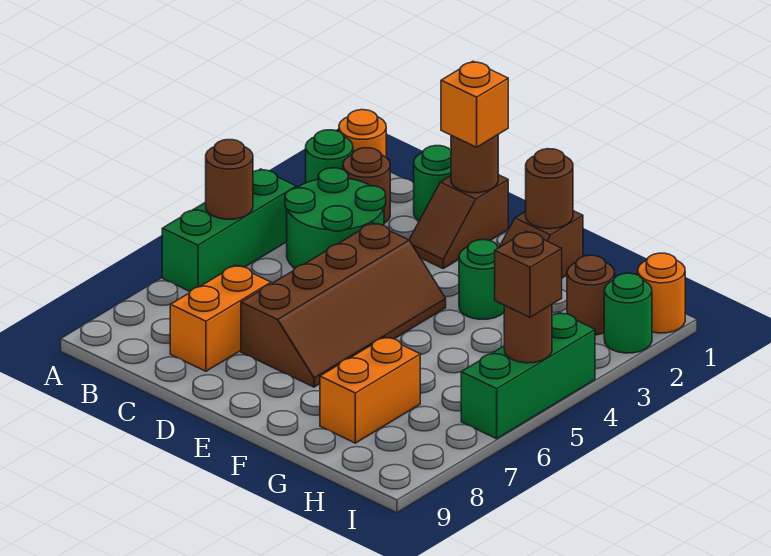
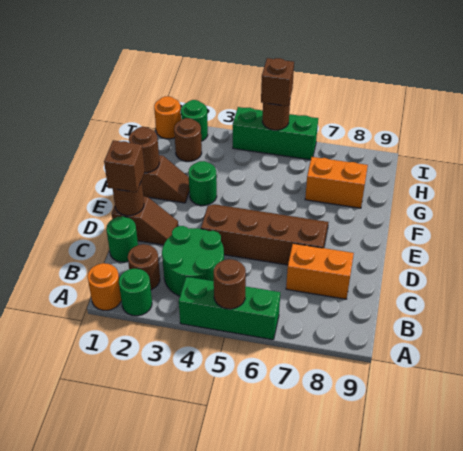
orange brick D1 level 3 -> brown brick D1 level 3

